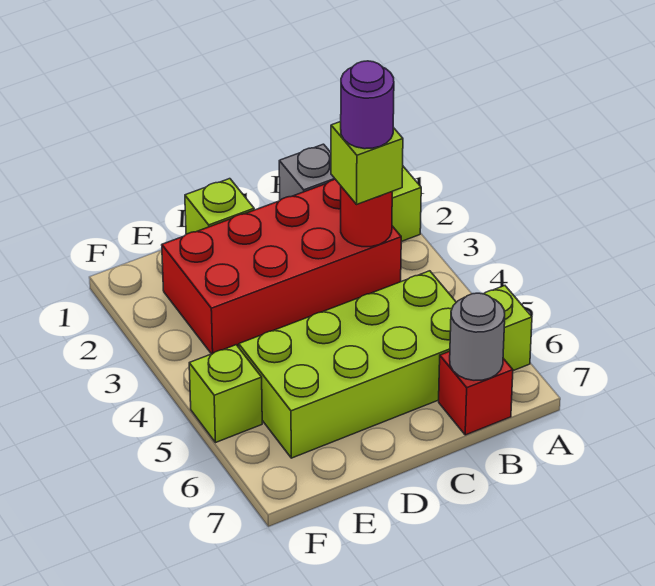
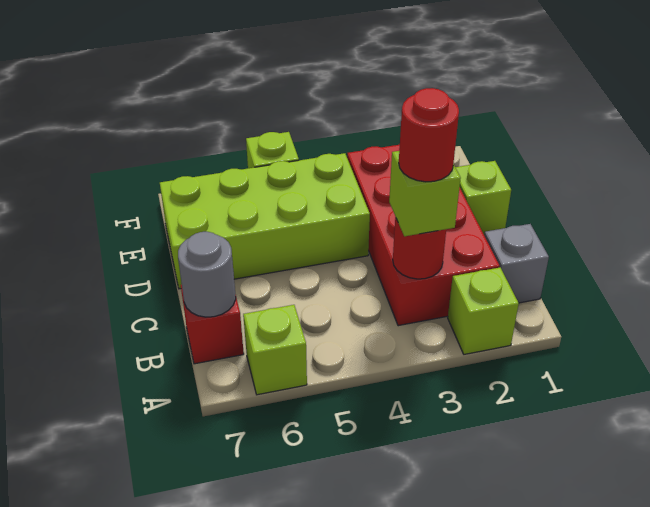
purple round brick B3 level 4 -> red round brick B3 level 4
lime brick B5:E6 level 1 -> lime brick D4:E7 level 1

